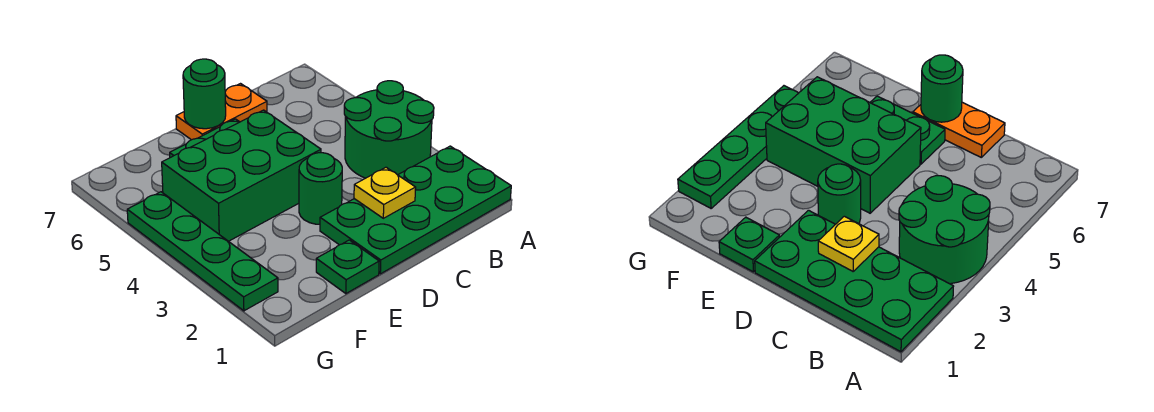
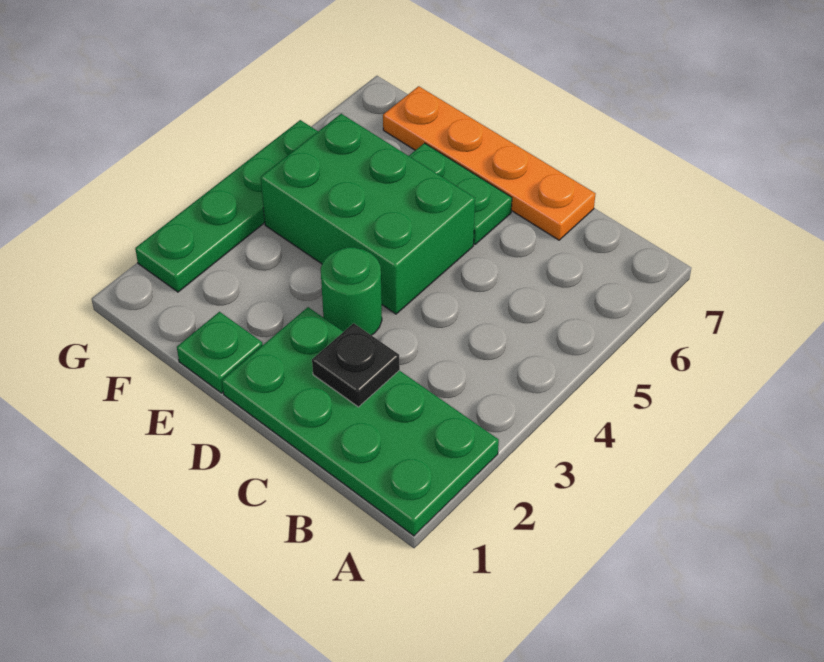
green round brick A3:B4 level 1 -> none
yellow plate C2 level 2 -> black plate C2 level 2
orange plate C7:D7 level 1 -> orange plate C7:F7 level 1
green round brick D7 level 2 -> none

